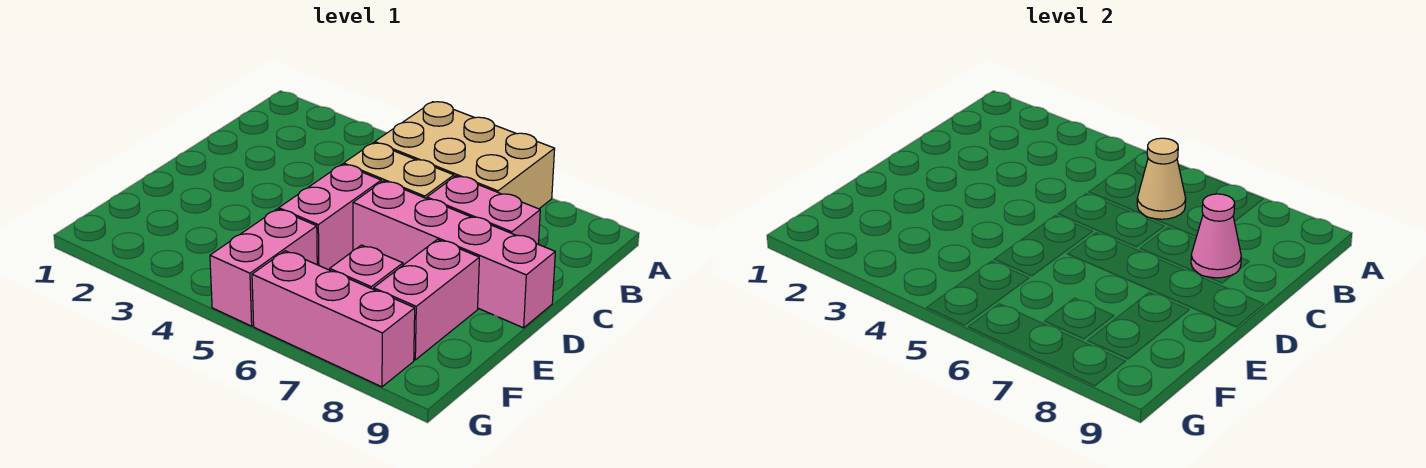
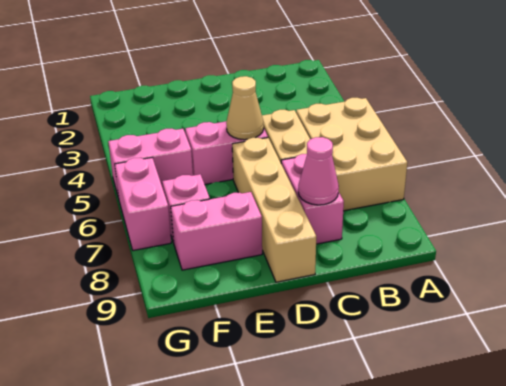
tan cone B6 level 2 -> tan cone D5 level 2
pink brick D6:D9 level 1 -> tan brick D6:D9 level 1
pink brick G6:G8 level 1 -> pink brick G6:G7 level 1

